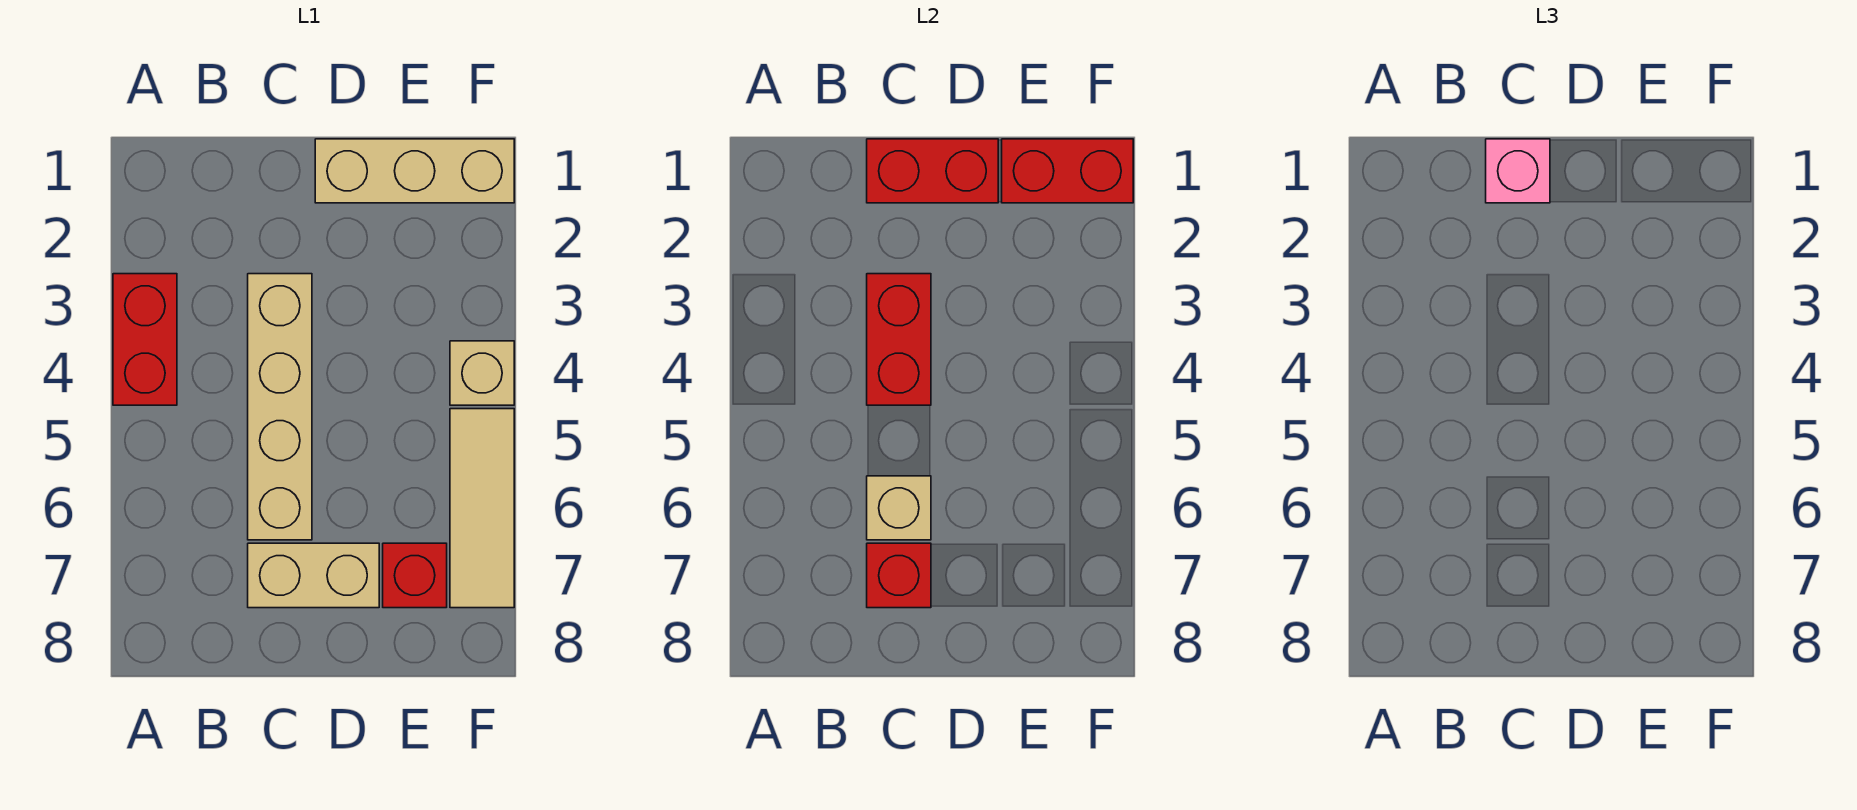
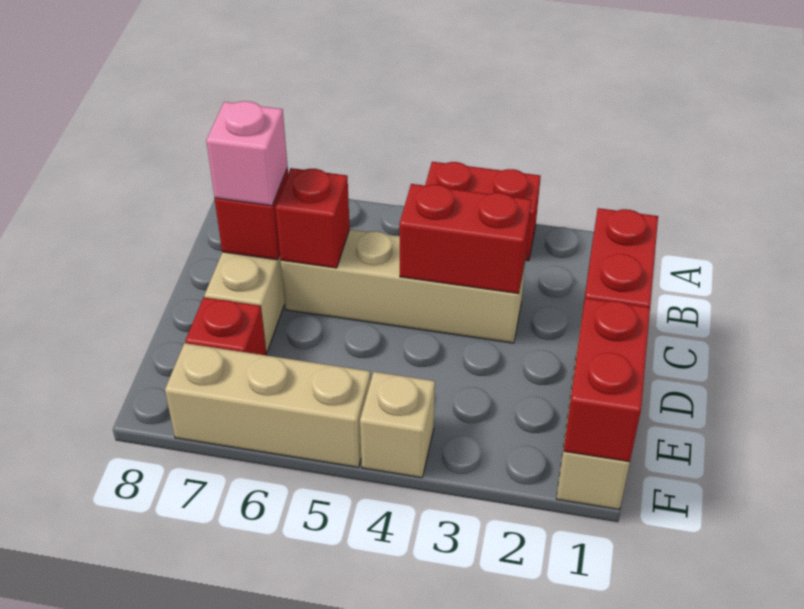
pink brick C1 level 3 -> pink brick C7 level 3
tan brick C6 level 2 -> red brick C6 level 2
tan tile F5:F7 level 1 -> tan brick F5:F7 level 1

